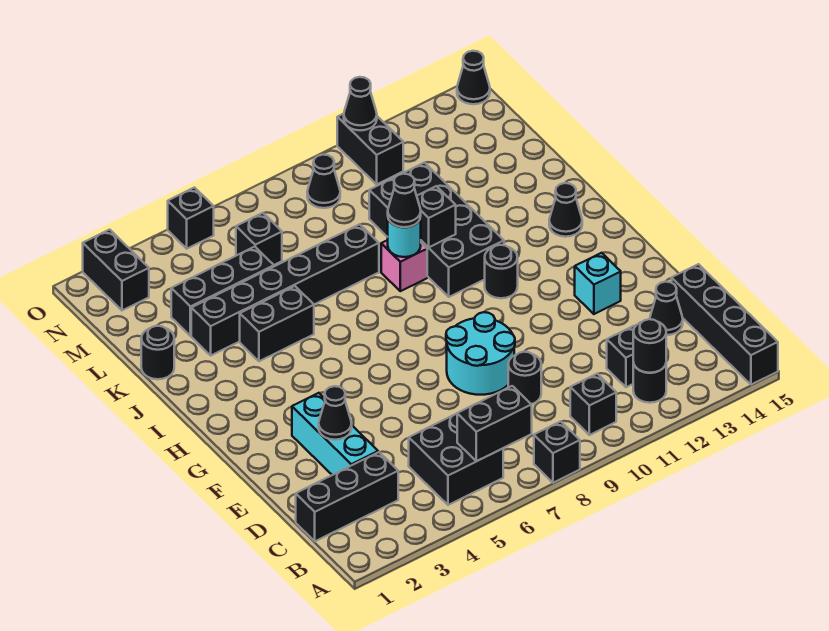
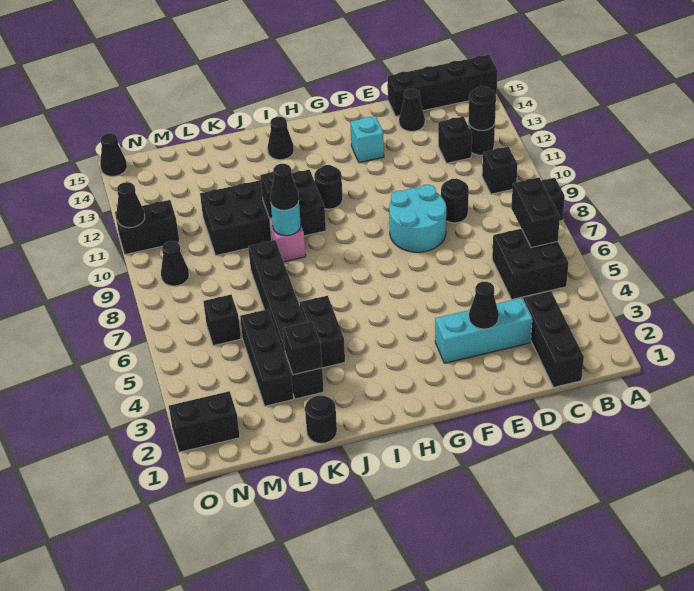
black brick O5 level 1 -> black brick K3 level 2

